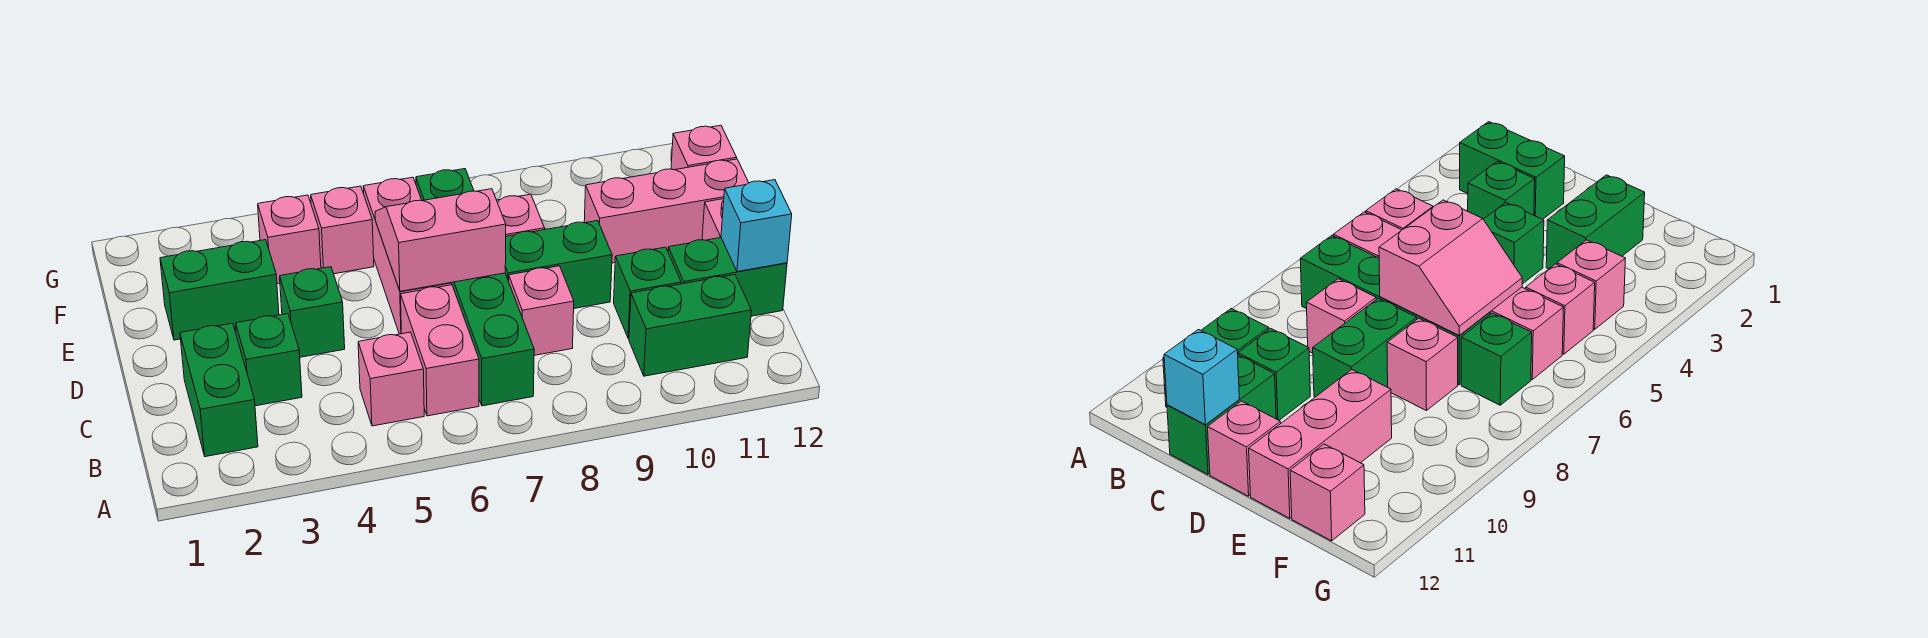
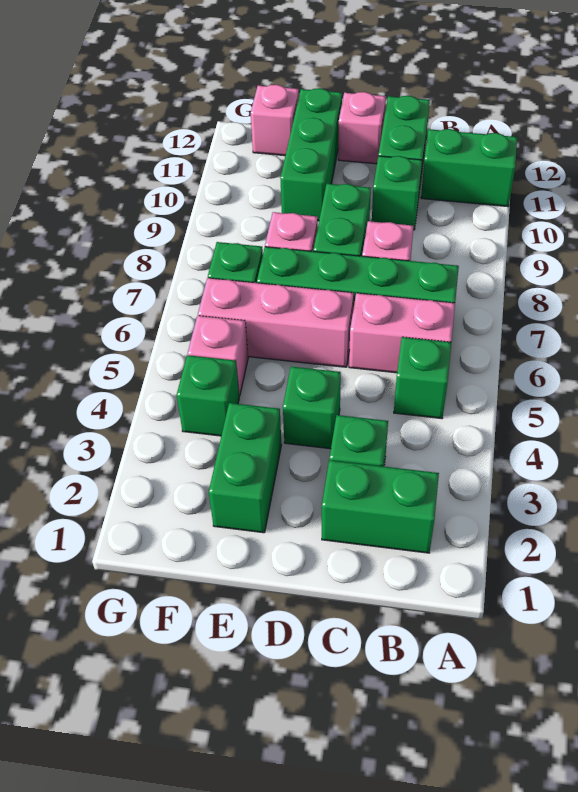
pink brick B5 level 1 -> green brick B5 level 1
green brick B10:B11 level 1 -> green brick A11:B11 level 1
cyan brick C12 level 2 -> none
pink slope D6:E7 level 2 top D -> none
pink brick E10:E12 level 1 -> green brick E10:E12 level 1
pink brick F4 level 1 -> green brick F4 level 1

